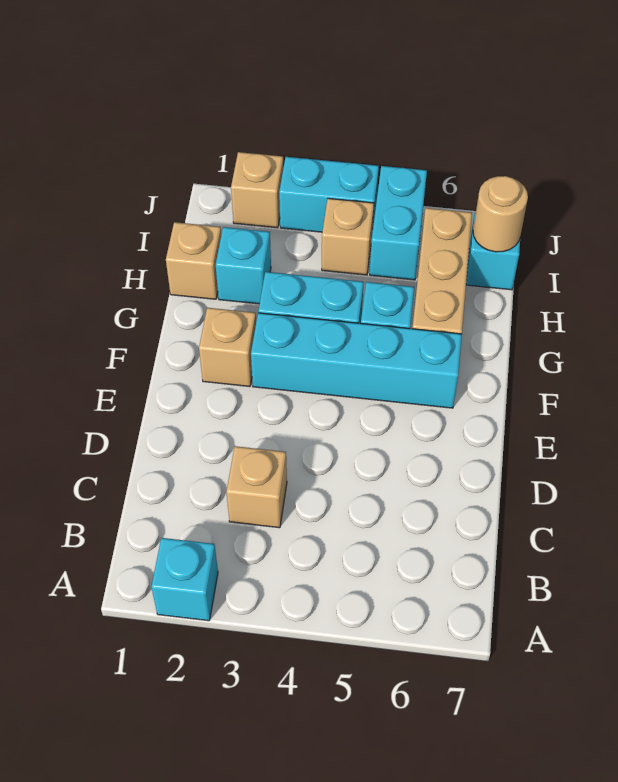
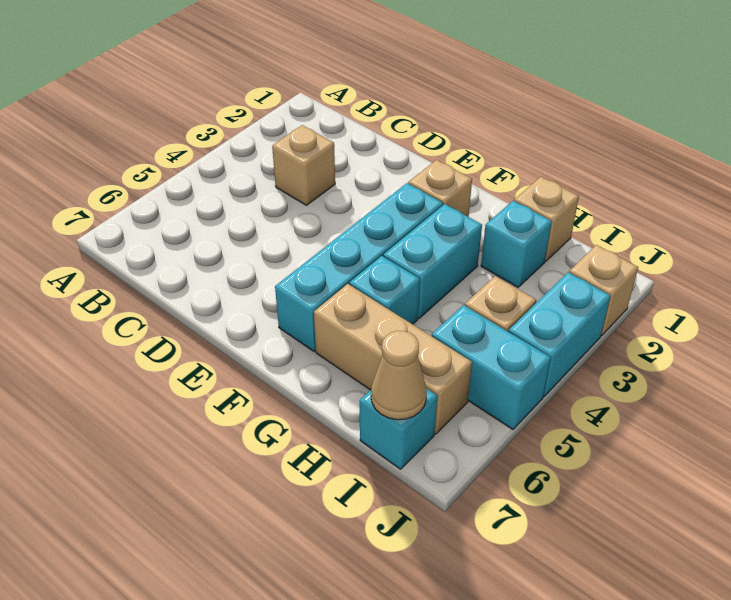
cyan brick A2 level 1 -> none
tan round brick I7 level 2 -> tan cone I7 level 2

